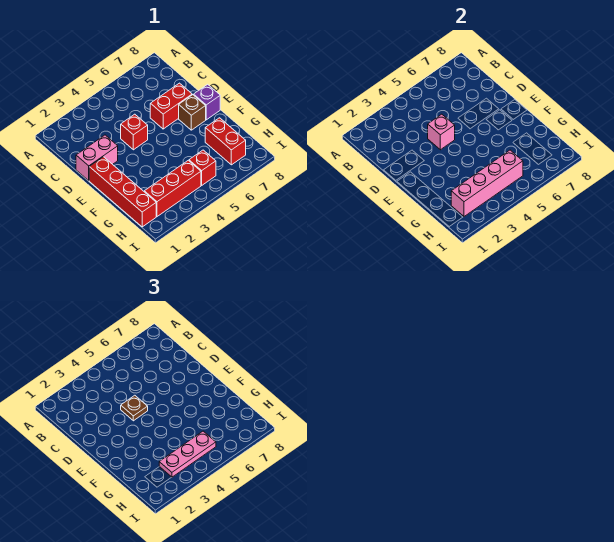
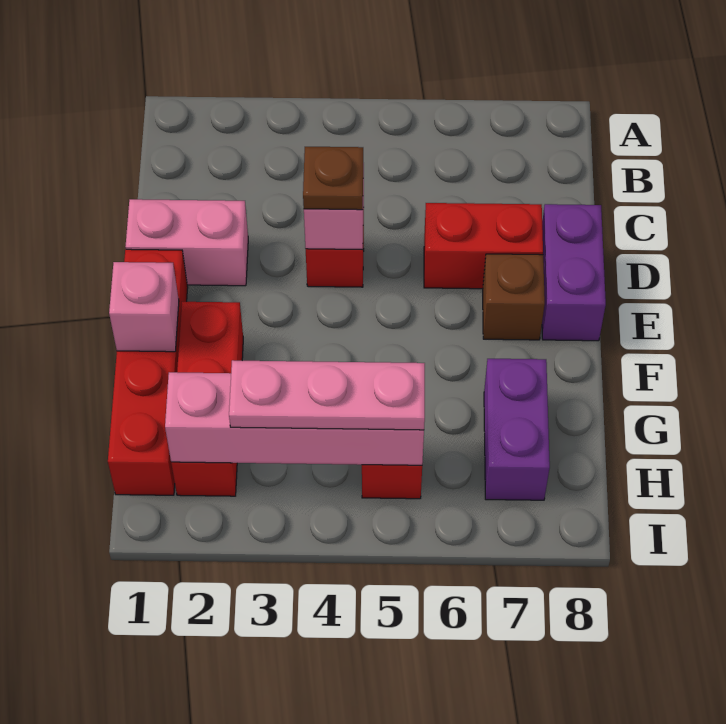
purple brick E8 level 1 -> purple brick D8:E8 level 1
none -> pink brick F1 level 2
red brick G7:H7 level 1 -> purple brick G7:H7 level 1
red brick H2:H4 level 1 -> red brick F2:H2 level 1

